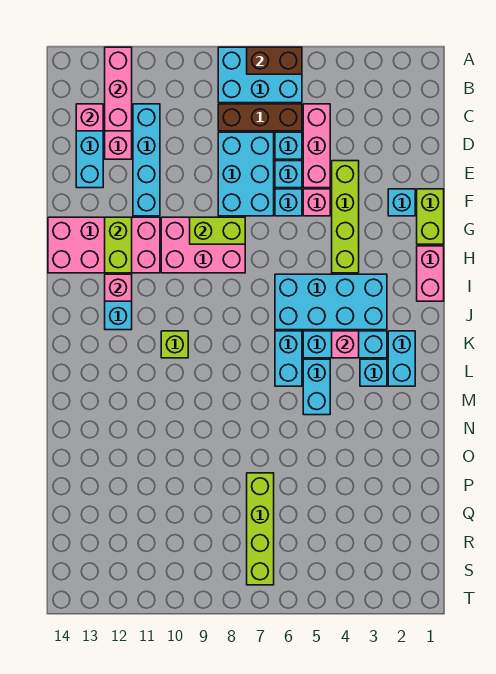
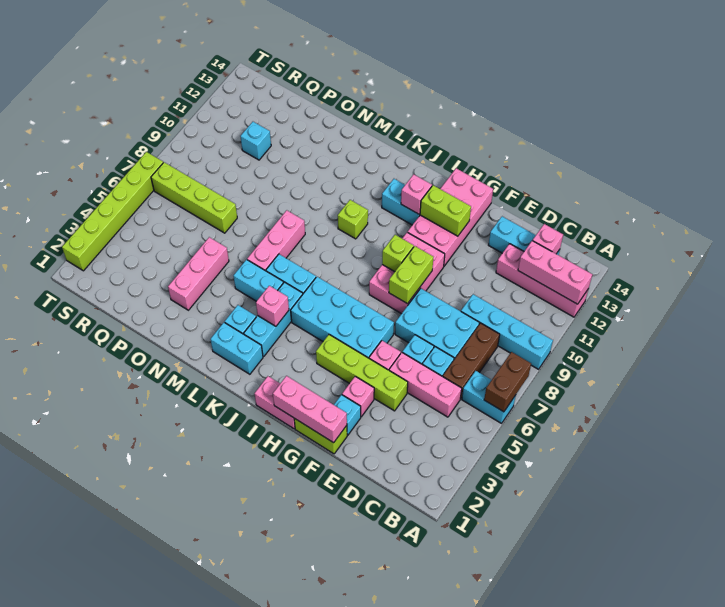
cyan brick A6:B8 level 1 -> cyan brick A6:B6 level 1
cyan brick C11:F11 level 1 -> cyan brick A9:D9 level 1
none -> pink brick F1:H1 level 2
none -> pink brick F3 level 1
cyan brick F6 level 1 -> cyan brick Q11 level 1
none -> lime brick H9 level 2
cyan brick I3:J6 level 1 -> cyan brick G5:J6 level 1
none -> pink brick M6:M8 level 1
none -> pink brick O3:O5 level 1
none -> lime brick T2:T7 level 1

